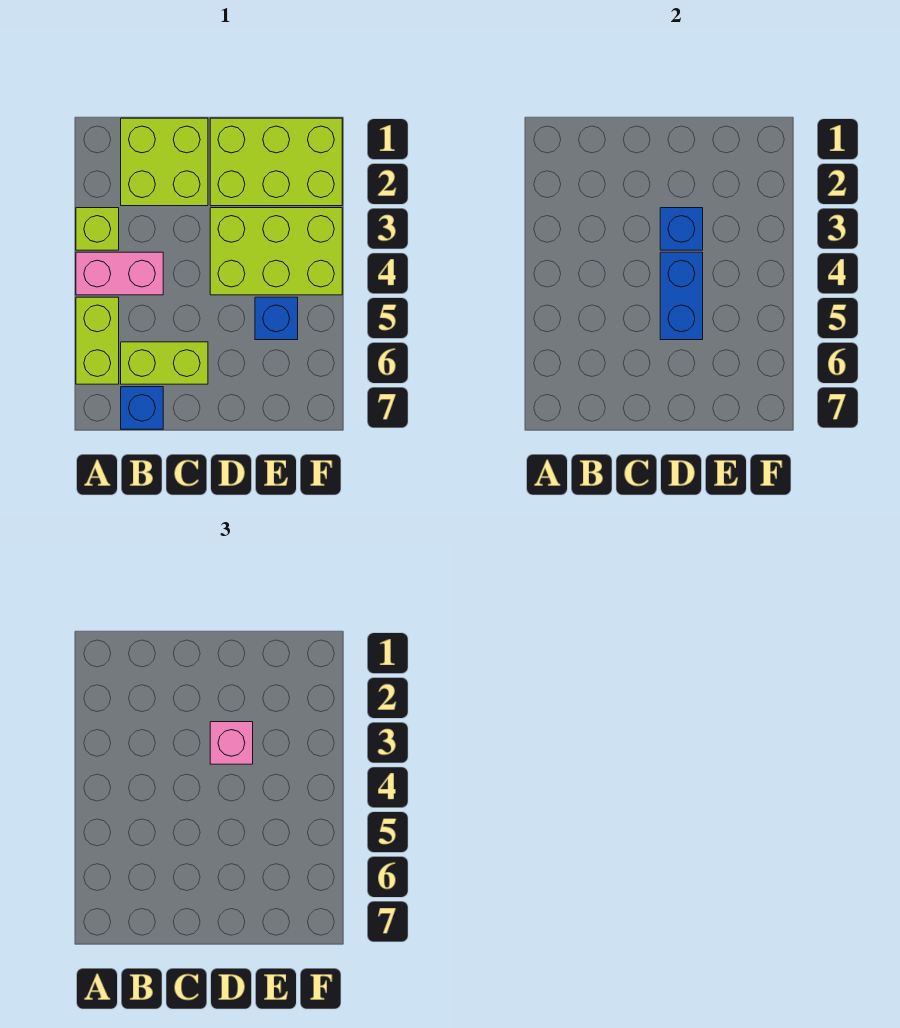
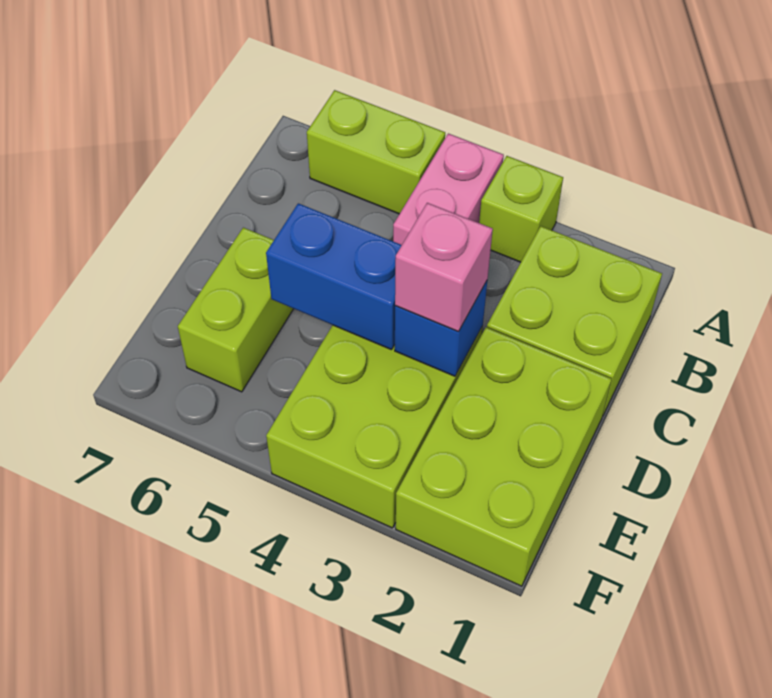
lime brick B6:C6 level 1 -> lime brick D6:E6 level 1
blue brick B7 level 1 -> none
blue brick E5 level 1 -> none

